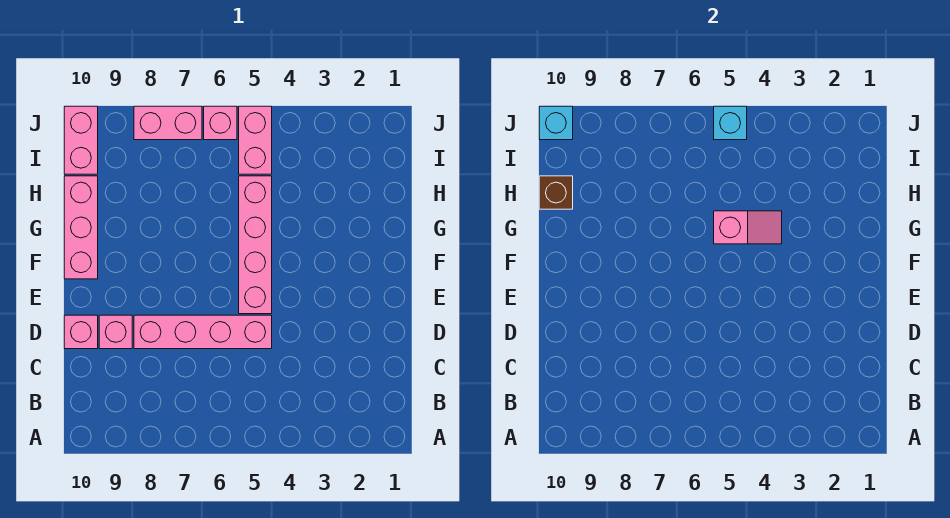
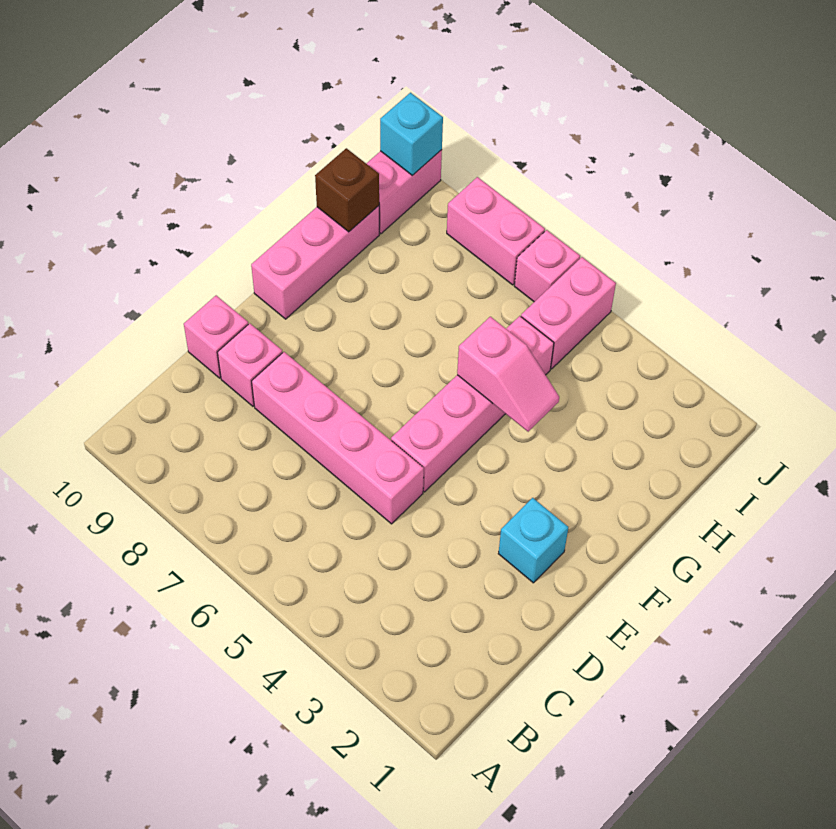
cyan brick J5 level 2 -> cyan brick E2 level 1

